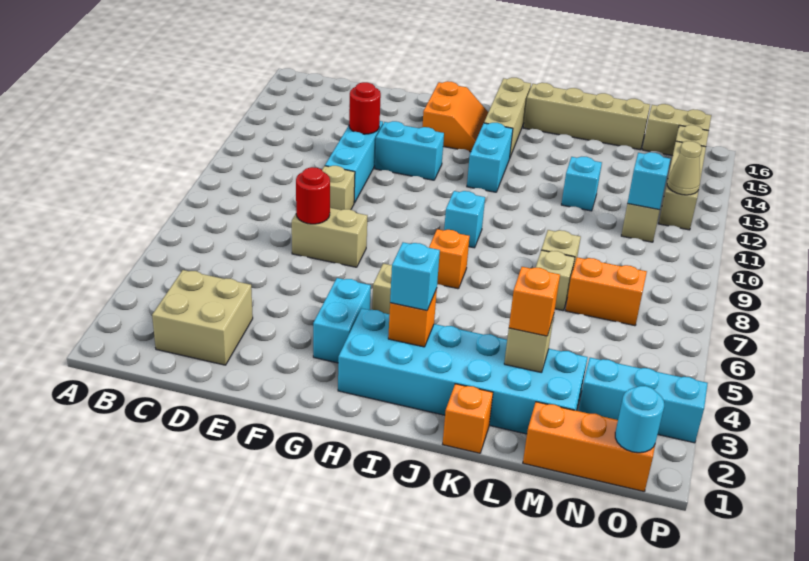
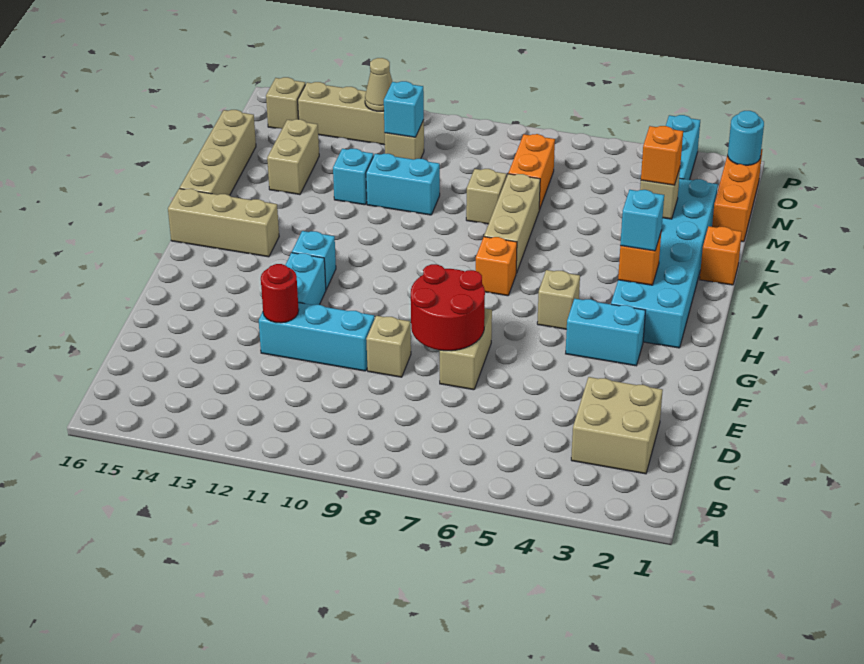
red round brick E7 level 2 -> red round brick E7:F8 level 2
orange slope G14:H15 level 1 top G -> none
cyan brick I9 level 1 -> cyan brick H12 level 1
cyan brick I12:I13 level 1 -> cyan brick L10:L11 level 1
tan brick L7 level 1 -> tan brick J7:L7 level 1
tan brick N16:O16 level 1 -> tan brick L14:M14 level 1

